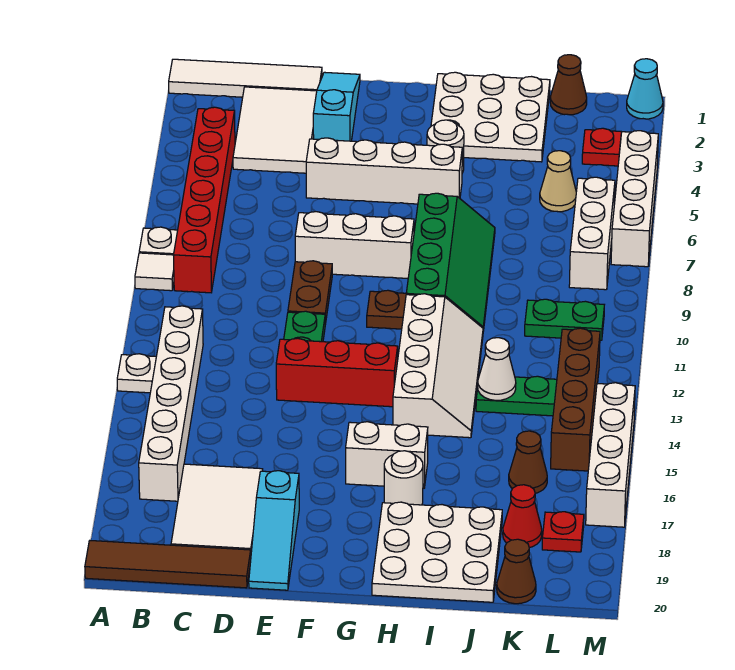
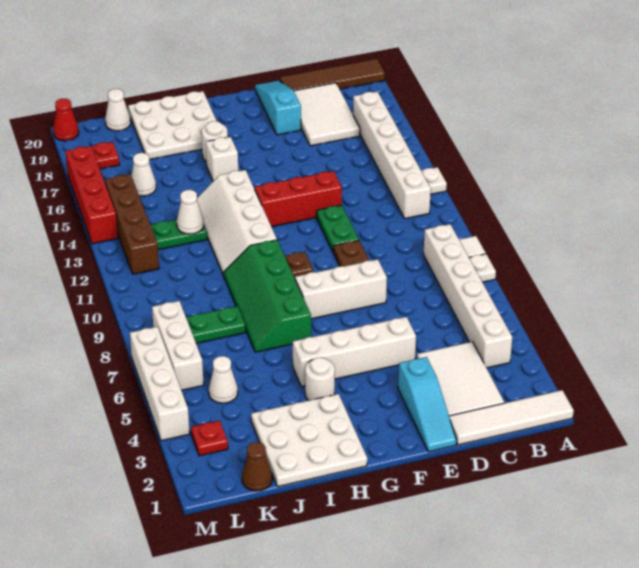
red brick B4:B9 level 1 -> white brick B4:B9 level 1
white brick G16:H16 level 1 -> white brick H16 level 1
tan cone K5 level 1 -> white cone K5 level 1
green plate K10:L10 level 1 -> green plate J8:K8 level 1
brown cone K16 level 1 -> white cone K16 level 1
red cone K18 level 1 -> red cone M20 level 1
brown cone K20 level 1 -> white cone K20 level 1
cyan cone M1 level 1 -> none
white brick M14:M17 level 1 -> red brick M14:M17 level 1

